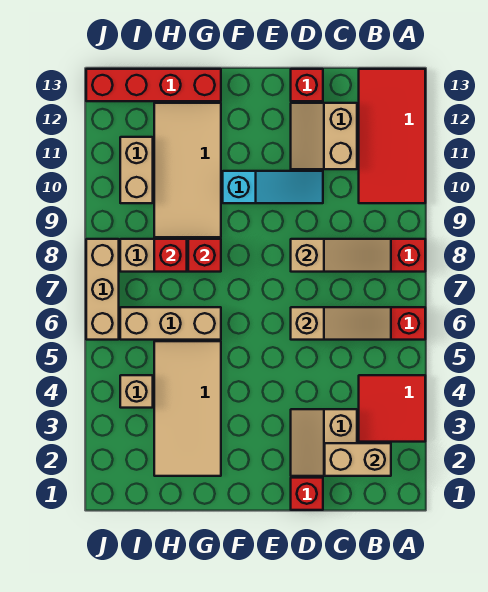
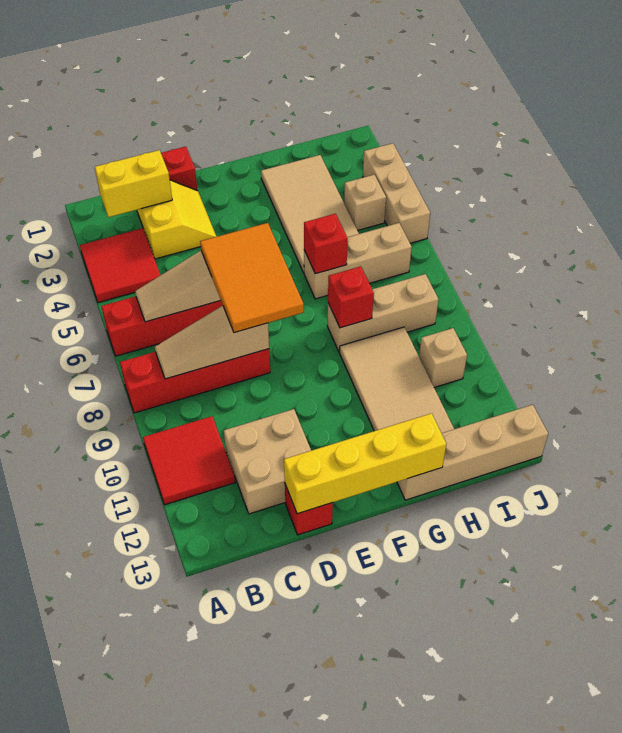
red tile A10:B13 level 1 -> red tile A10:B11 level 1
tan brick B2:C2 level 2 -> yellow brick B2:C2 level 2
tan slope C2:D3 level 1 top C -> yellow slope C2:D3 level 1 top C
tan slope C11:D12 level 1 top C -> tan brick C11:D12 level 1
none -> orange tile D6:E8 level 3
cyan slope D10:F10 level 1 top F -> none
none -> yellow brick D13:G13 level 2
red brick G13:J13 level 1 -> tan brick G13:J13 level 1
red brick H8 level 2 -> red brick G6 level 2
tan brick I10:I11 level 1 -> tan brick I10 level 1
tan brick J6:J8 level 1 -> tan brick J3:J5 level 1

